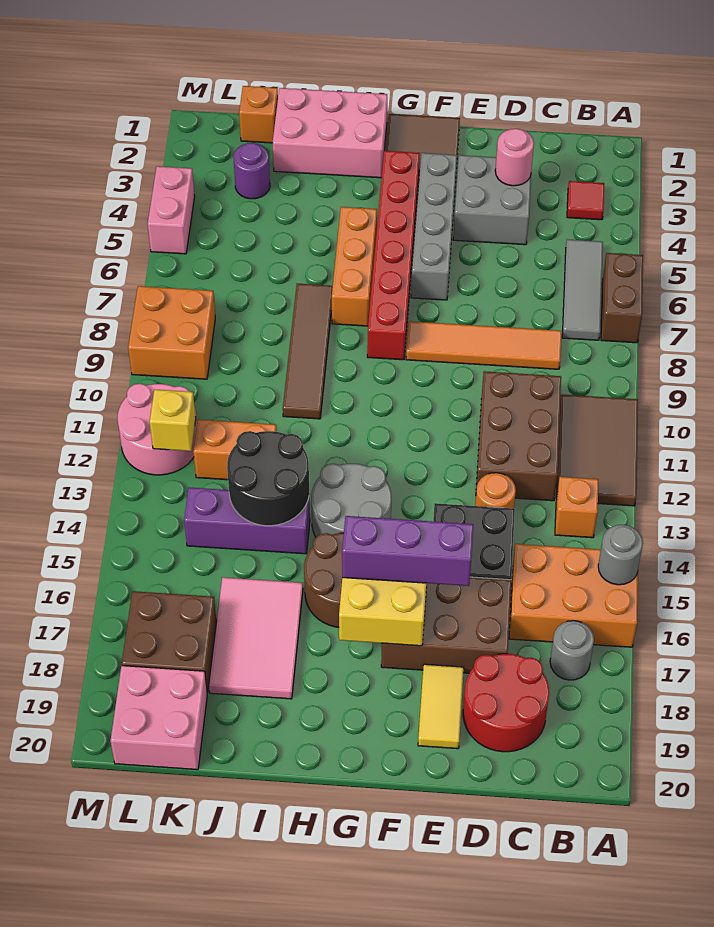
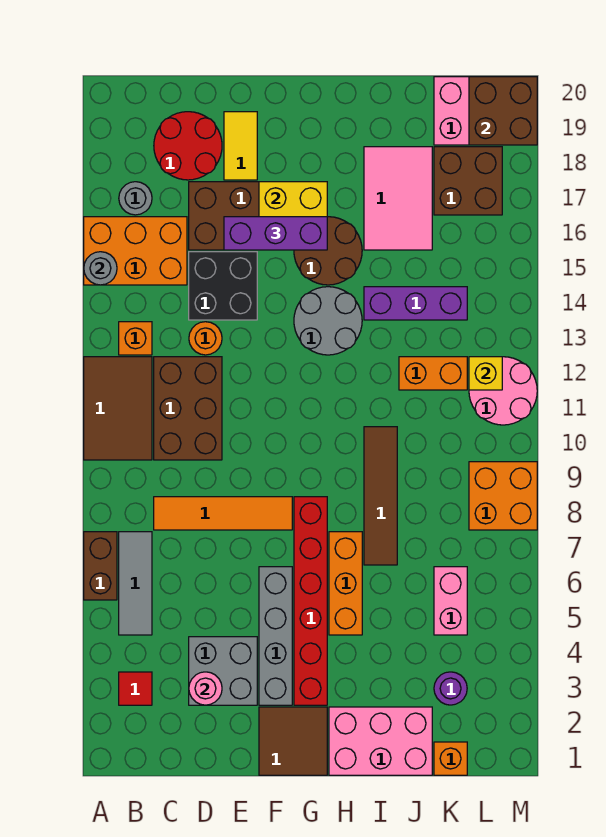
black round brick I13:J14 level 2 -> none
none -> brown brick L19:M20 level 2
pink brick M4:M5 level 1 -> pink brick K5:K6 level 1

